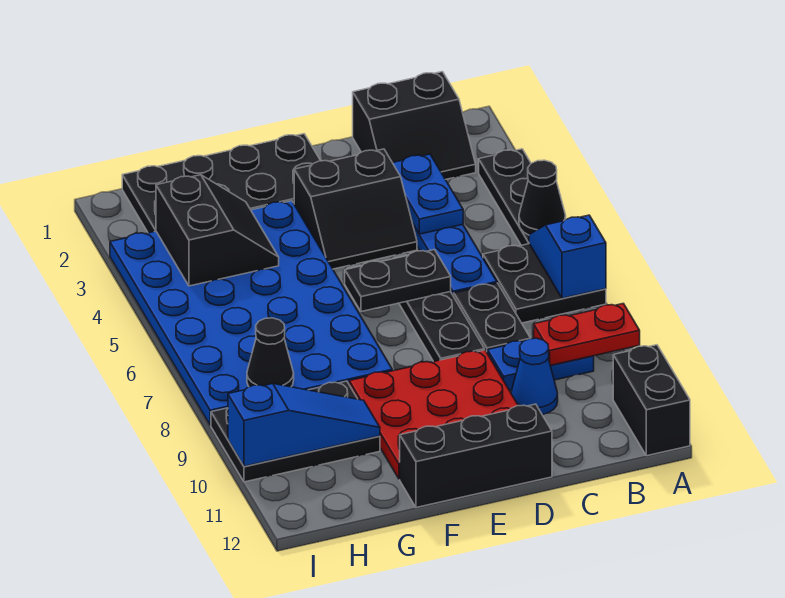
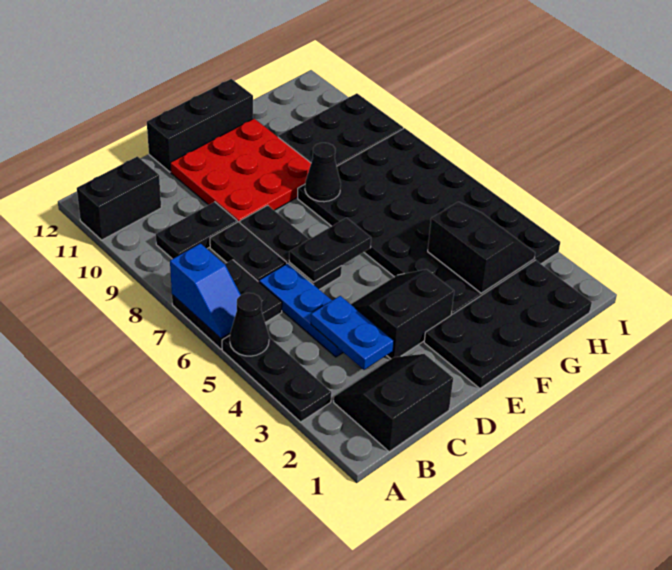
red plate A9:B9 level 2 -> none
black brick A11:A12 level 1 -> black brick A11:B11 level 1
blue plate B9:C9 level 1 -> black plate B9:C9 level 1
blue cone C10 level 1 -> none
blue plate F3:I8 level 1 -> black plate F3:I8 level 1
black slope G3:H4 level 2 top H -> black slope G3:H4 level 2 top G
blue slope G10:I10 level 2 top I -> none
black cone H8 level 2 -> black cone F8 level 2

